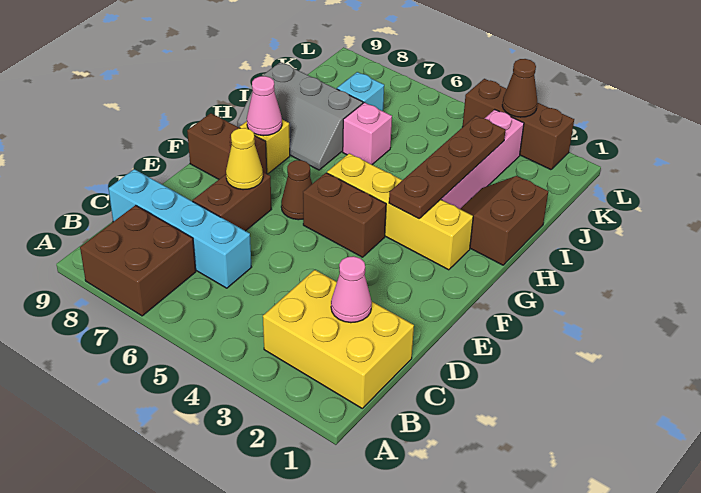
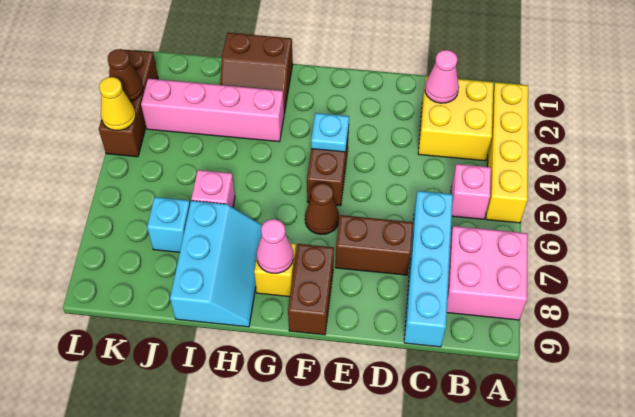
brown brick A7:B8 level 1 -> pink brick A7:B8 level 1
yellow brick B1:C3 level 1 -> yellow brick B2:C3 level 1
none -> pink brick B5 level 1
yellow cone E7 level 2 -> yellow cone L4 level 2
none -> cyan plate F4 level 2
yellow brick G2:G5 level 1 -> yellow brick A2:A5 level 1
brown plate G3:J3 level 2 -> none
grey slope H7:I9 level 1 top I -> cyan slope H7:I9 level 1 top I

